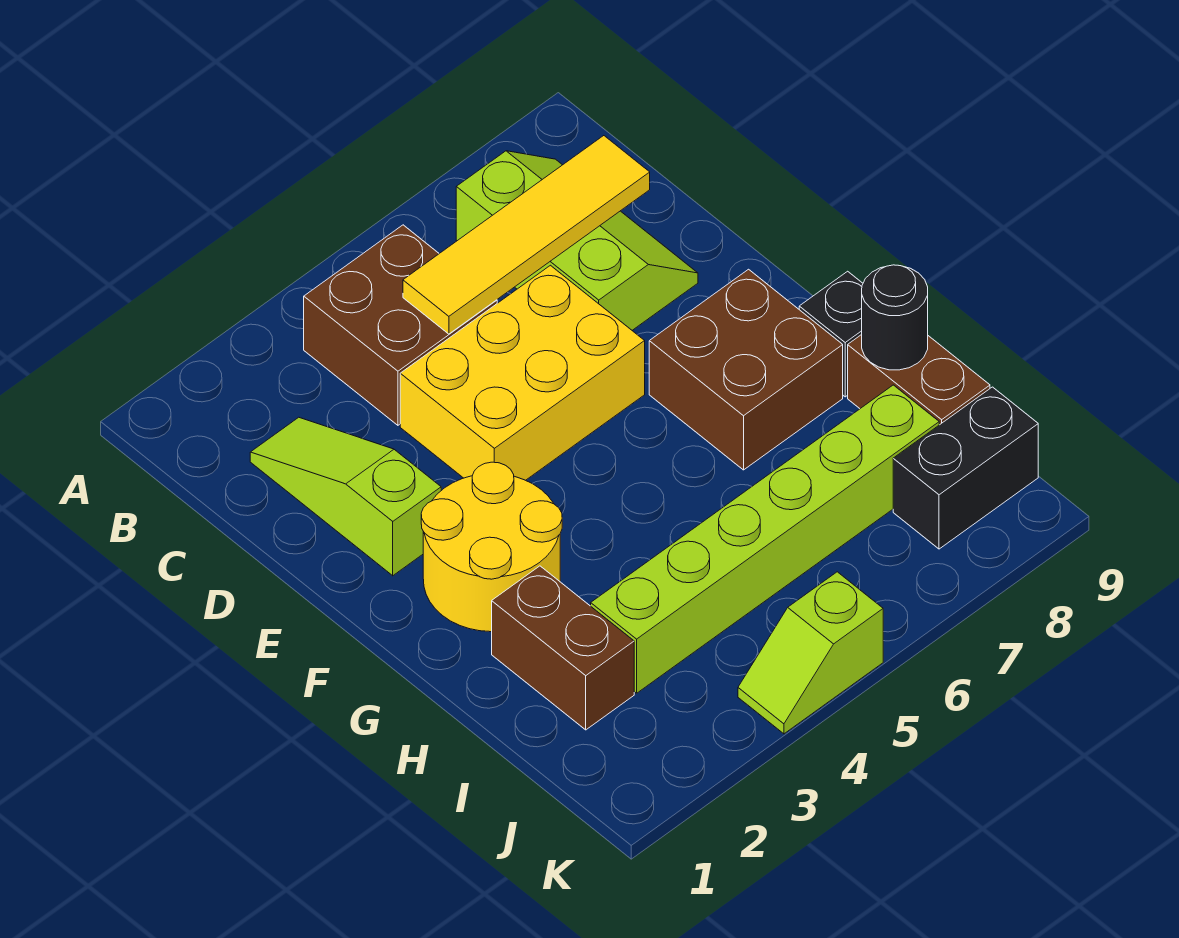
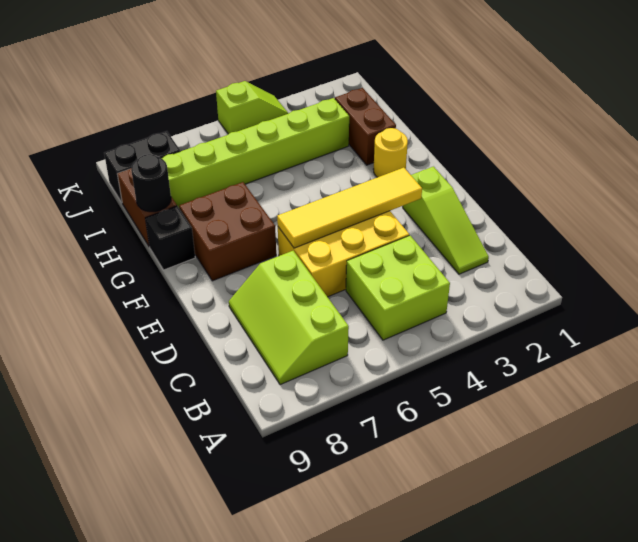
brown brick B4:C5 level 1 -> lime brick B4:C5 level 1
yellow tile C5:C8 level 2 -> yellow tile E3:E6 level 2
yellow round brick F2:G3 level 1 -> yellow round brick G2 level 1

